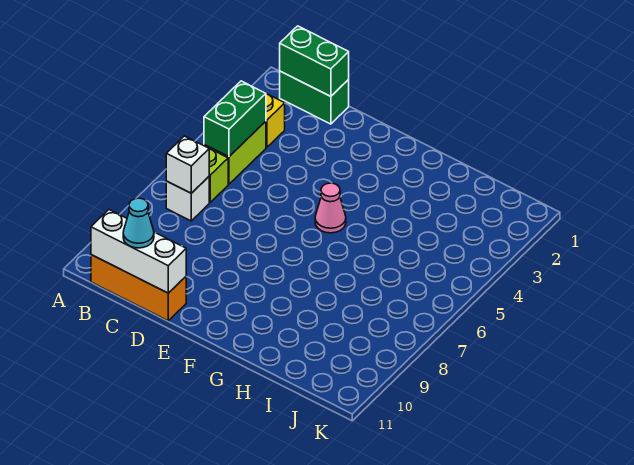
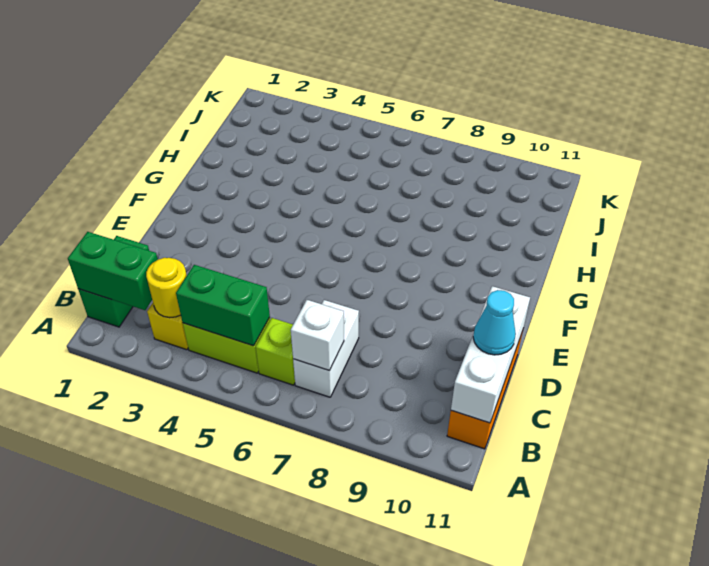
green brick B1:C1 level 2 -> green brick B1:B2 level 2
none -> yellow round brick B3 level 2
white brick B7 level 1 -> white brick B7:C7 level 1
pink cone F5 level 1 -> none

